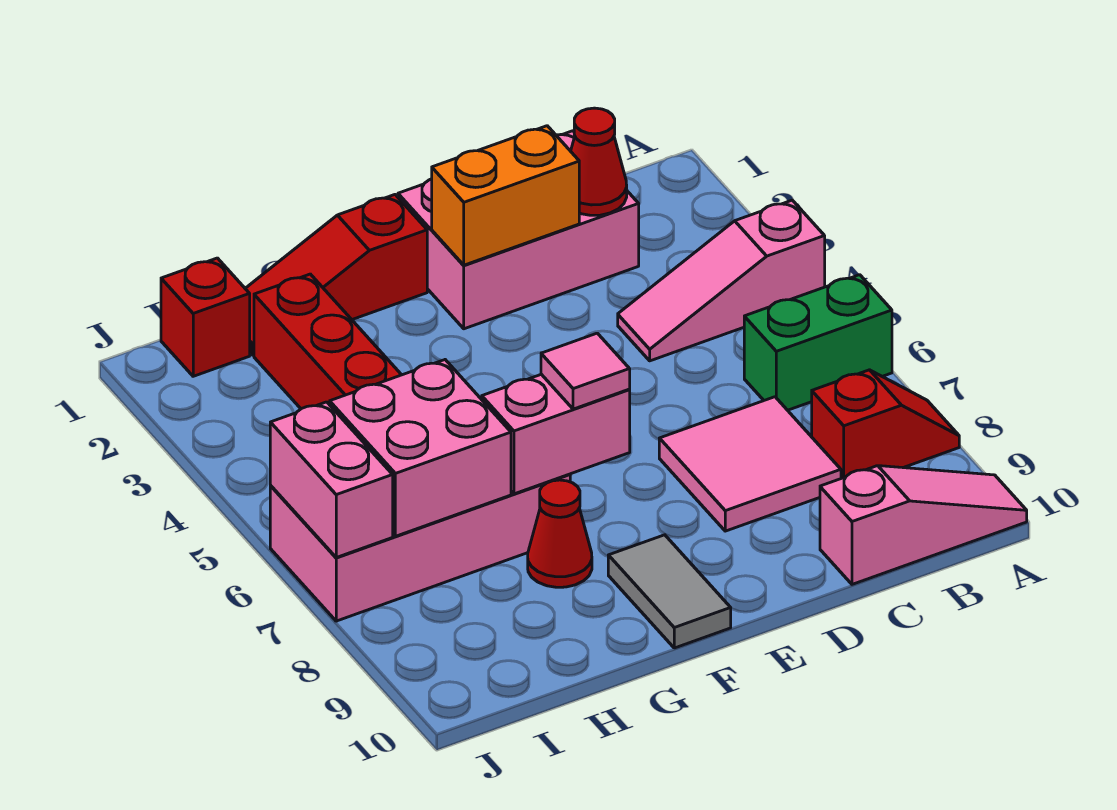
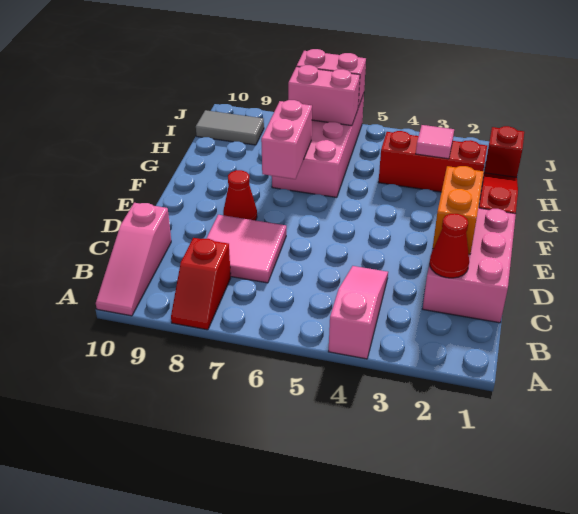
green brick A6:B6 level 1 -> none
pink tile F7 level 3 -> pink tile H3 level 2
grey tile F9:F10 level 1 -> grey tile I9:I10 level 1
red cone G8 level 1 -> red cone E8 level 1
pink brick H6:I7 level 2 -> pink brick I6:I7 level 2

